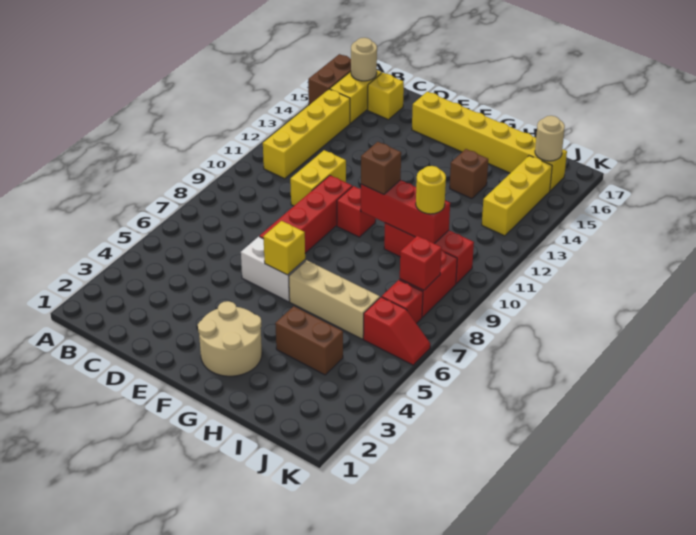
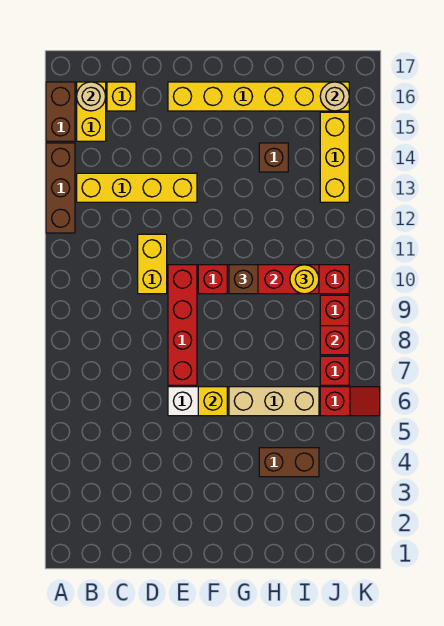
none -> brown brick A12:A14 level 1
yellow brick B11:B14 level 1 -> yellow brick B13:E13 level 1
tan round brick F2:G3 level 1 -> none

